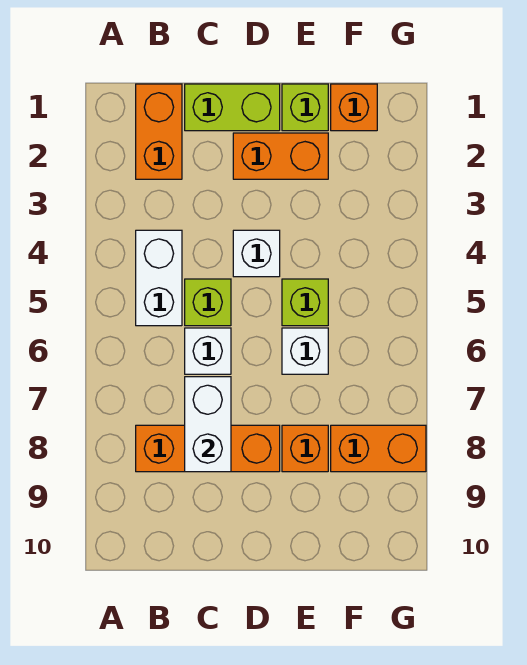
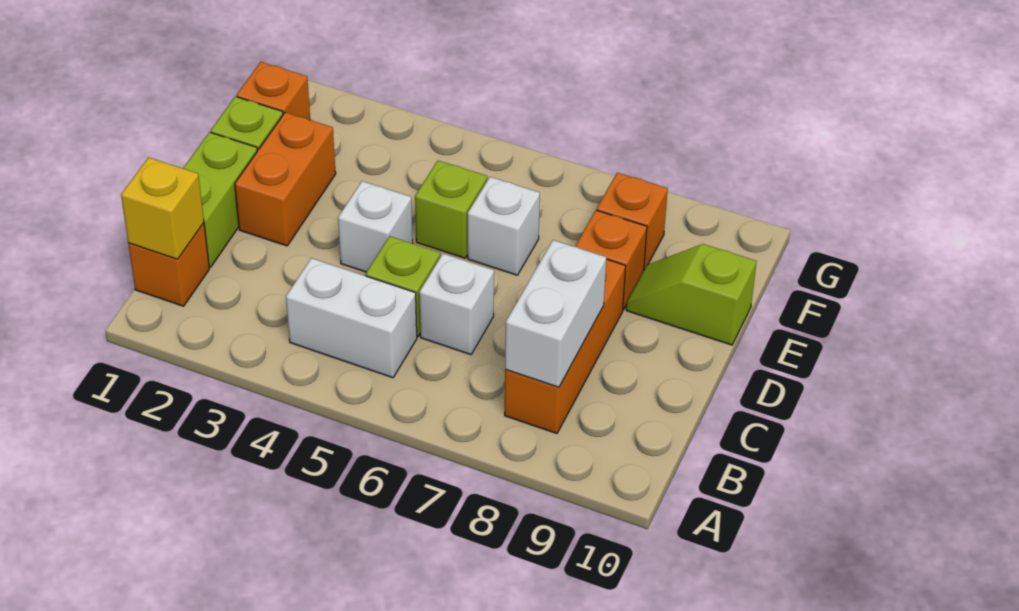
orange brick B1:B2 level 1 -> orange brick B1 level 1
none -> yellow brick B1 level 2
white brick C7:C8 level 2 -> white brick B8:C8 level 2
none -> lime slope E9:E10 level 1 top 10
orange brick F8:G8 level 1 -> orange brick F8 level 1

